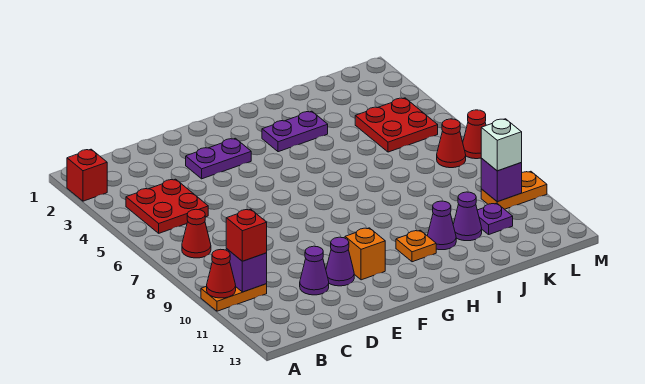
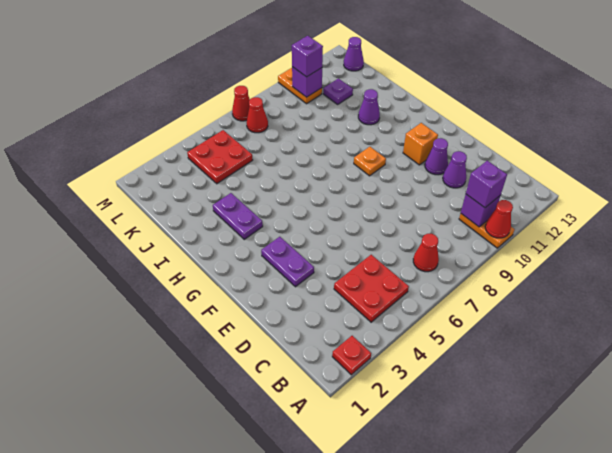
red brick A2 level 1 -> red plate A2 level 1
red brick B10 level 3 -> purple brick B10 level 3
orange plate H11 level 1 -> orange plate G9 level 1
purple cone J11 level 1 -> purple cone L13 level 1
white brick L10 level 3 -> purple brick L10 level 3

